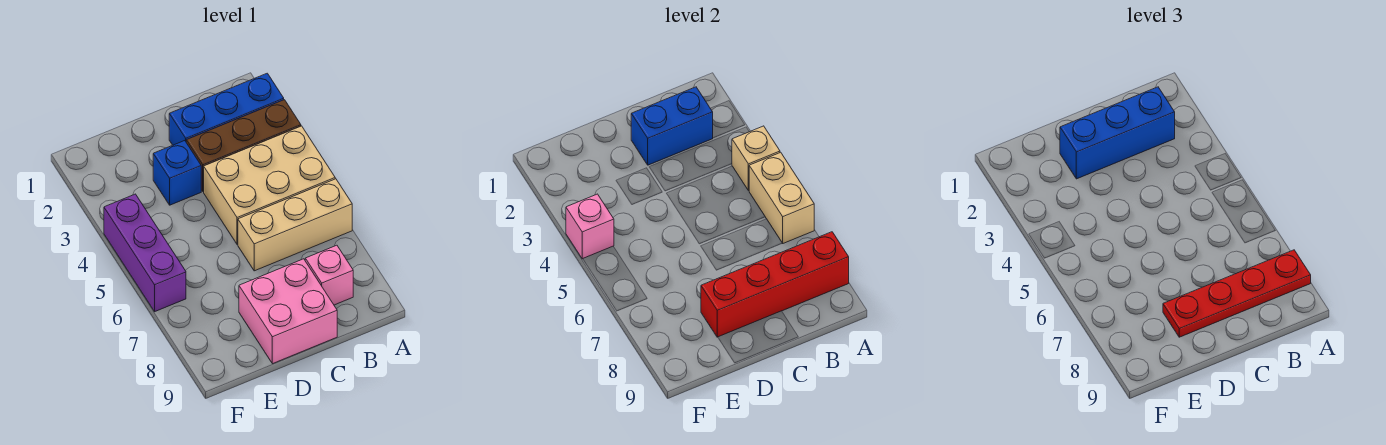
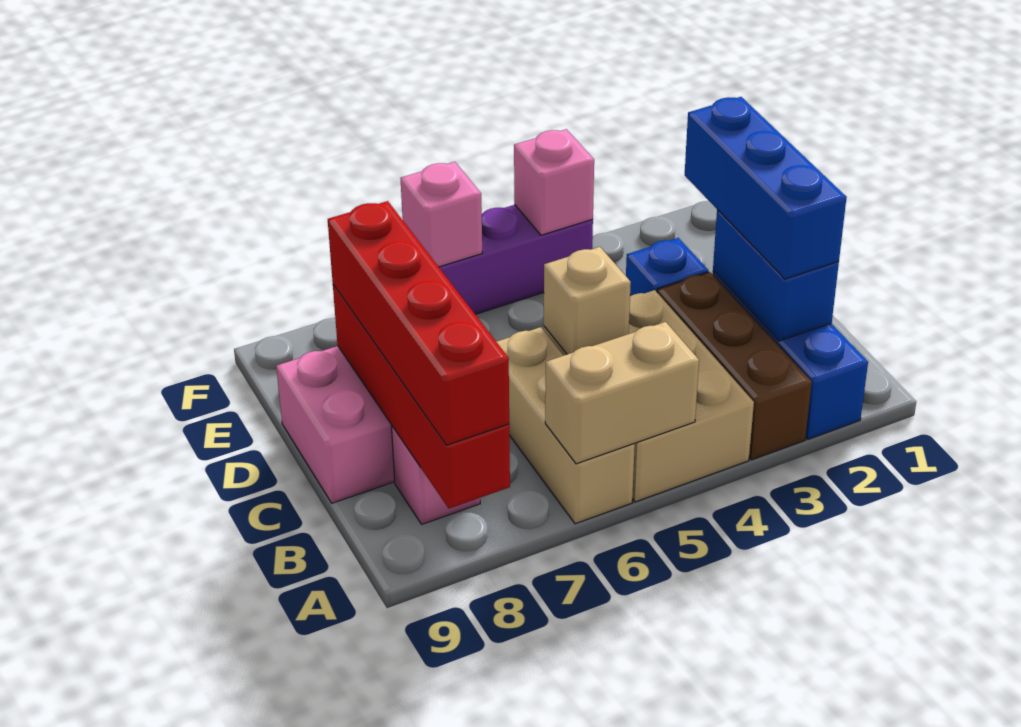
tan brick A4 level 2 -> tan brick C5 level 2
red plate A8:D8 level 3 -> red brick A8:D8 level 3
none -> pink brick F6 level 2

